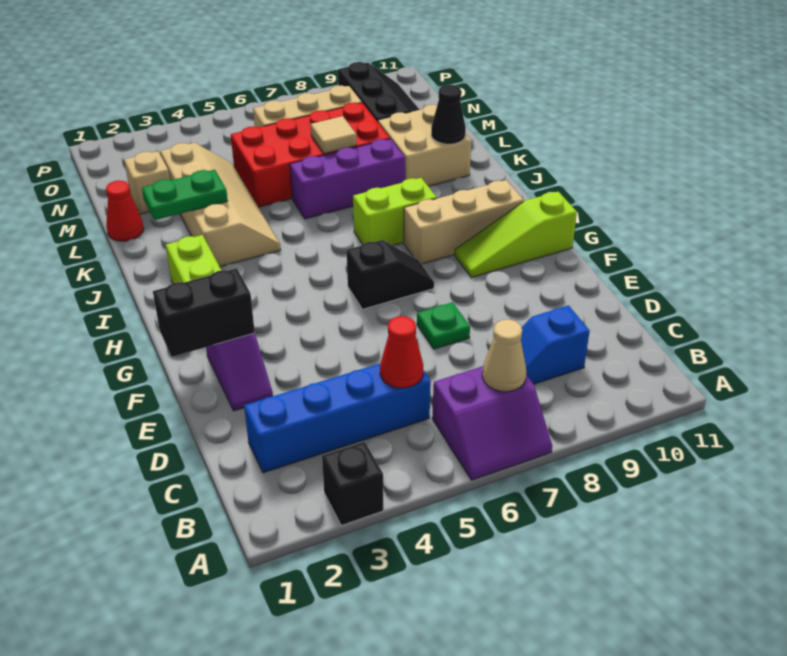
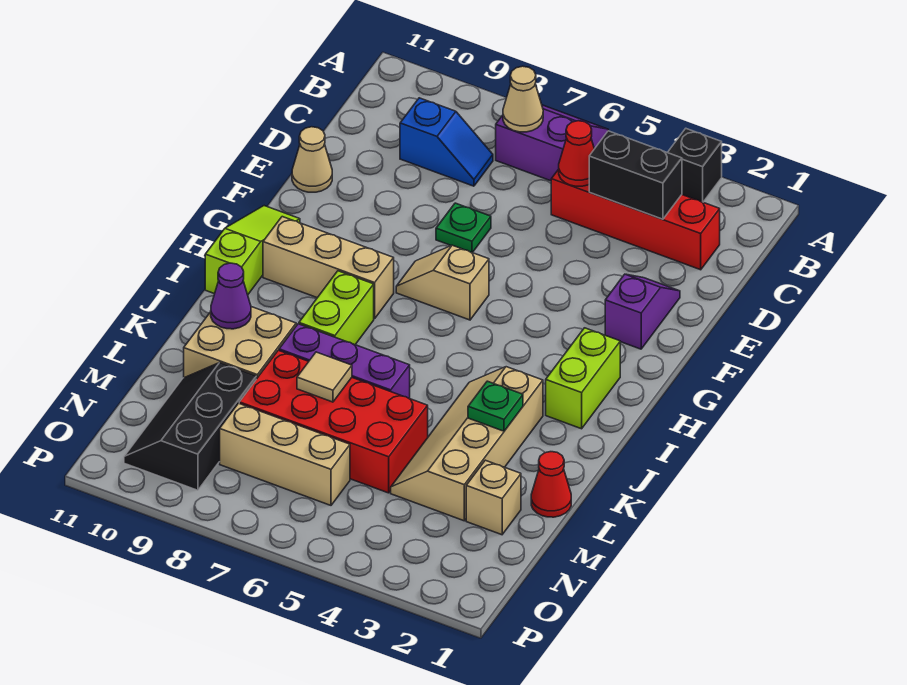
blue brick C2:C5 level 1 -> red brick C2:C5 level 1
none -> tan cone E11 level 1
black brick F1:F2 level 2 -> black brick C3:C4 level 2
black slope G6:G7 level 1 top 6 -> tan slope G6:G7 level 1 top 6
lime slope G9:G11 level 1 top 11 -> lime slope G11:I11 level 1 top I
lime brick I7:I8 level 1 -> lime brick I8:J8 level 1
green plate K2:K3 level 2 -> green plate K3 level 2
black cone K10 level 2 -> purple cone K10 level 2

